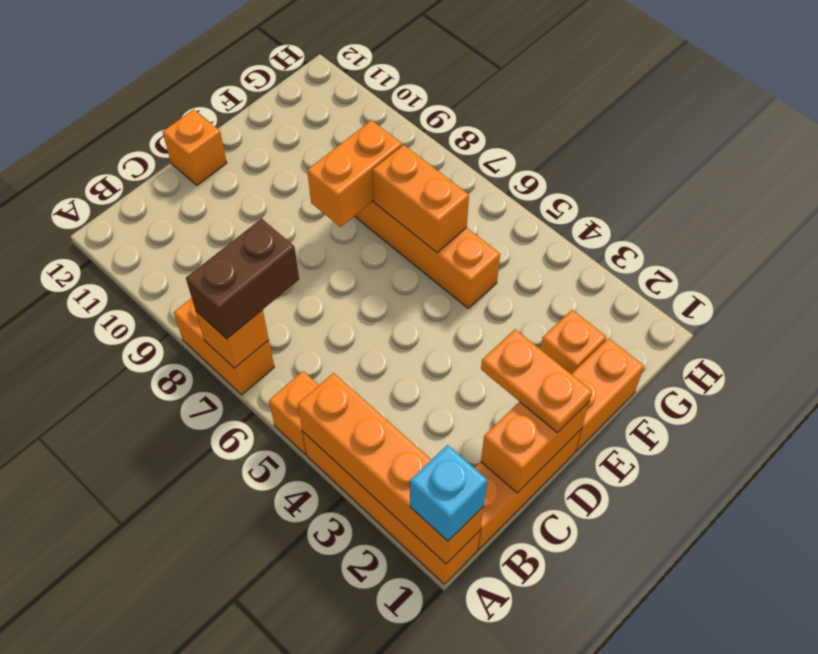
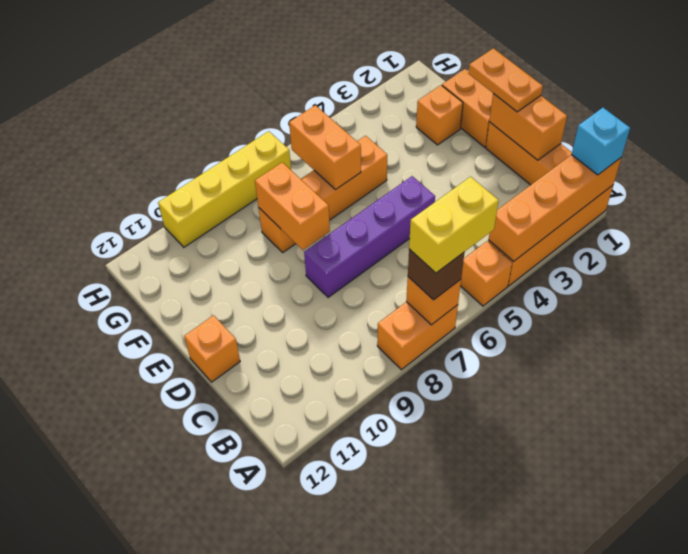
none -> yellow brick A6:A7 level 4
brown brick A7:B7 level 3 -> brown brick A7 level 3
orange plate D1:D2 level 3 -> orange plate D1:E1 level 3
none -> purple brick D5:D8 level 1
orange brick F6:F7 level 2 -> orange brick F6:G6 level 2
none -> yellow brick H7:H10 level 1

